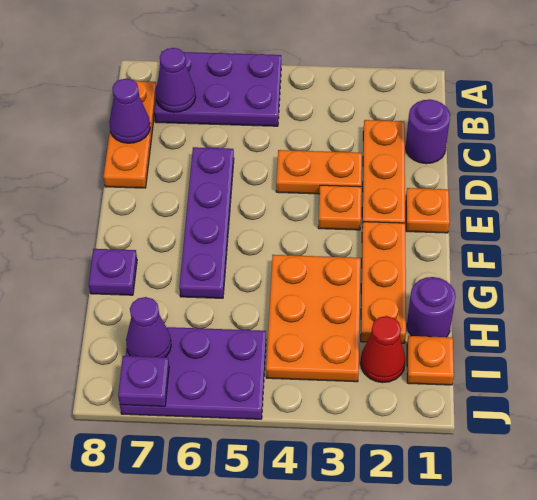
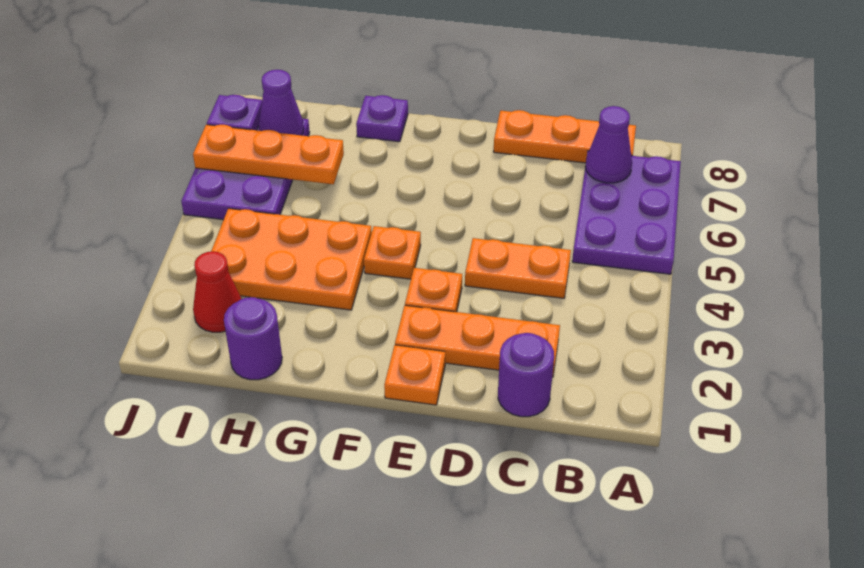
purple cone C8 level 2 -> none
orange plate D3:D4 level 1 -> orange plate C4:D4 level 1
purple plate D6:G6 level 1 -> none
orange plate F2:H2 level 1 -> orange plate H6:J6 level 2
orange plate I1 level 1 -> orange plate F4 level 1

